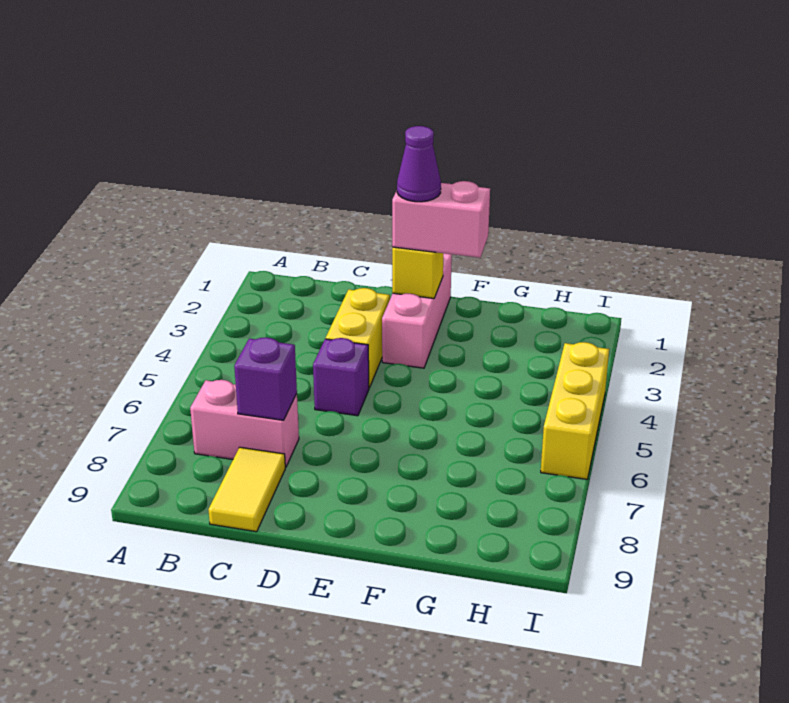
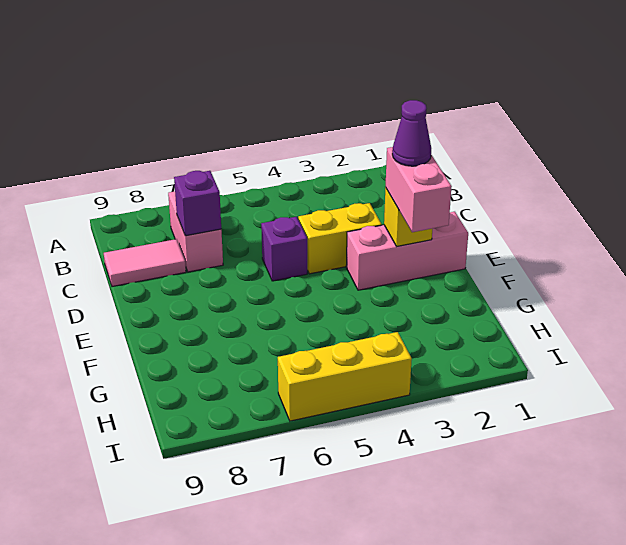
yellow tile C8:C9 level 1 -> pink tile C8:C9 level 1

